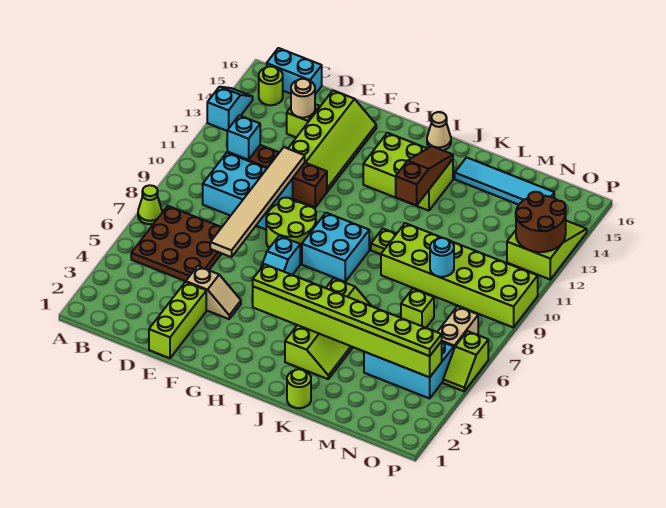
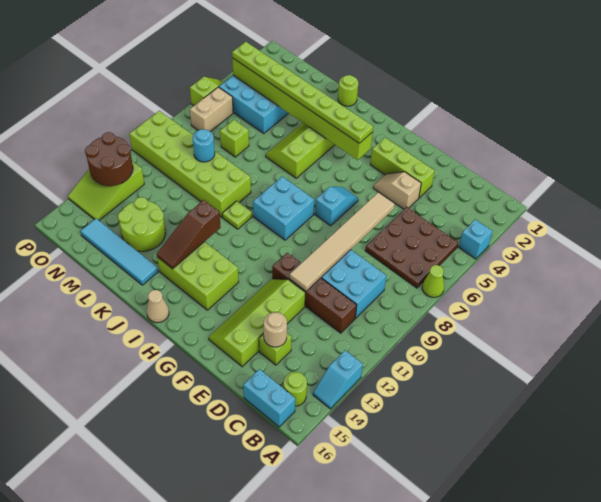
cyan brick C11 level 2 -> cyan brick A4 level 1
lime brick E1:E3 level 1 -> lime brick E3:G3 level 1
lime round brick F8:G9 level 1 -> lime round brick L13:M14 level 1

